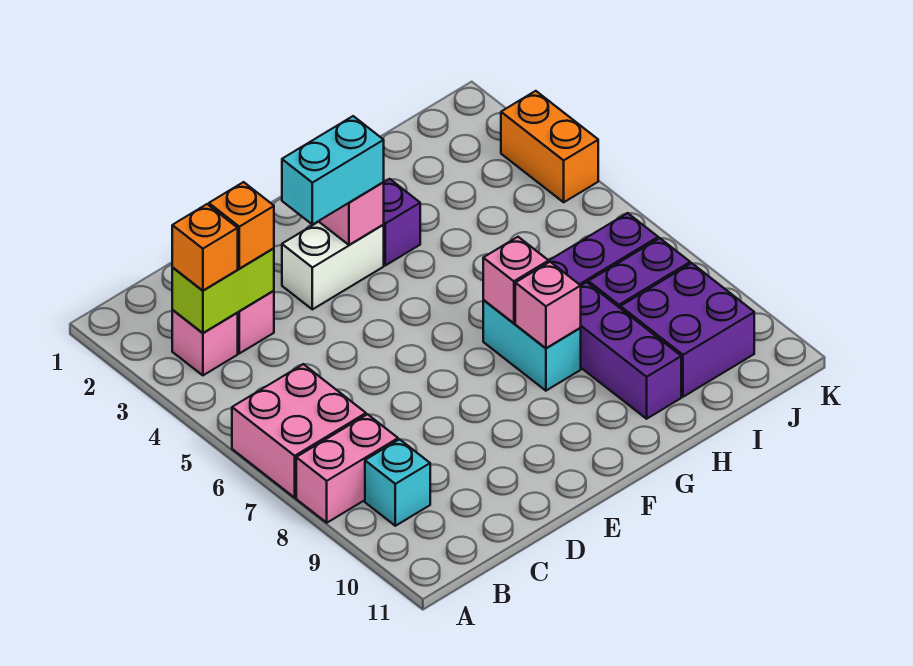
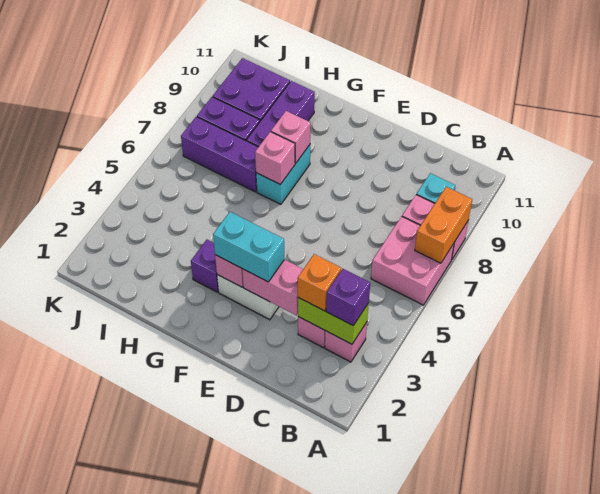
orange brick B3 level 3 -> purple brick B3 level 3
none -> pink brick D3:E3 level 2
orange brick K3:K4 level 1 -> orange brick A7:A8 level 2

